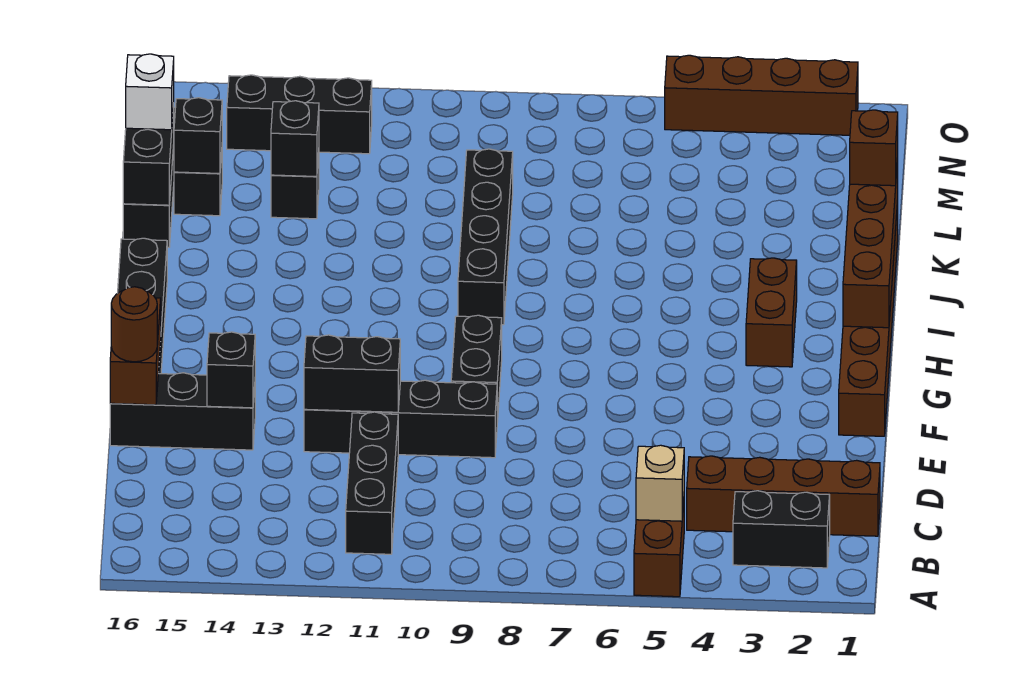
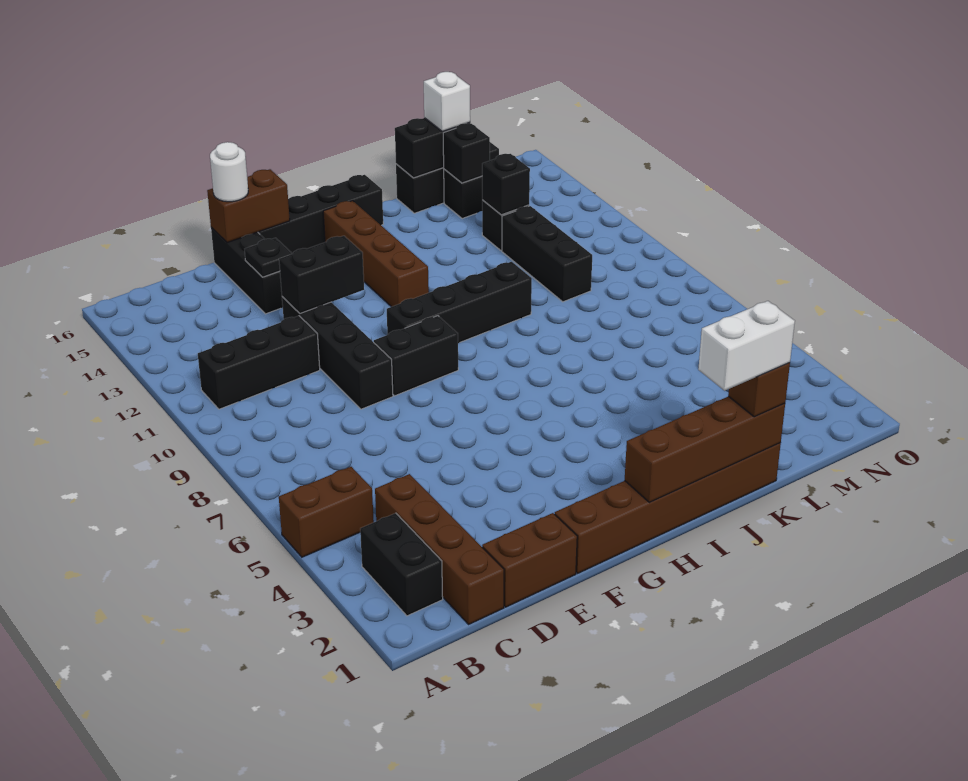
tan brick B5 level 2 -> none
black brick E11:E12 level 2 -> black brick E12:F12 level 2
black brick E14 level 2 -> black plate E14 level 2
brown round brick E16 level 3 -> white round brick E16 level 3
brown brick H3:I3 level 1 -> brown brick D1:E1 level 1
black brick I9:L9 level 1 -> black brick G10:J10 level 1
none -> white brick J1:K1 level 4
black brick N12:N14 level 1 -> black brick L10:L12 level 1
brown brick O2:O5 level 1 -> brown brick H12:H15 level 1

